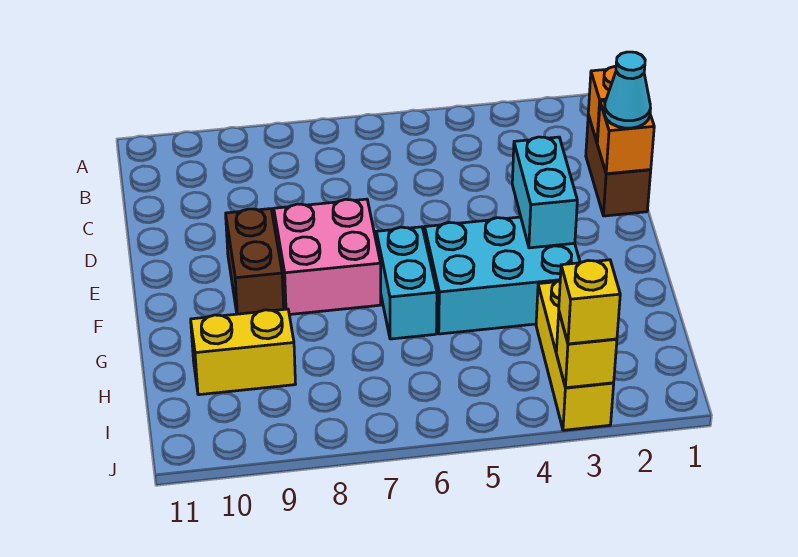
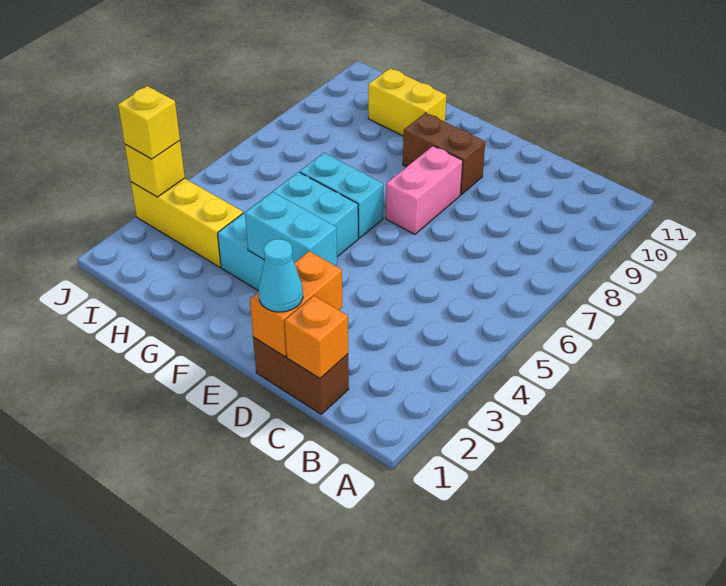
orange brick D1 level 2 -> orange brick D1:D2 level 2
pink brick E7:F8 level 1 -> pink brick E7:E8 level 1
yellow brick H9:H10 level 1 -> yellow brick G10:H10 level 1

